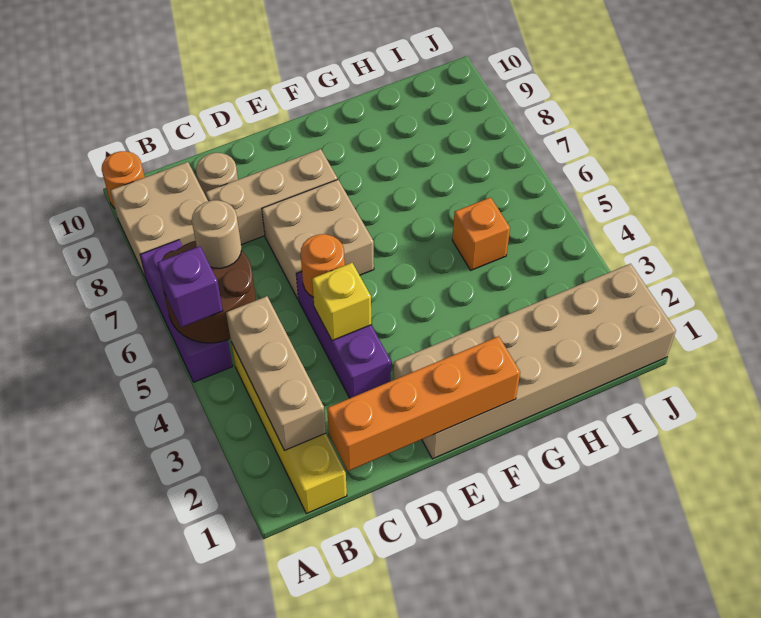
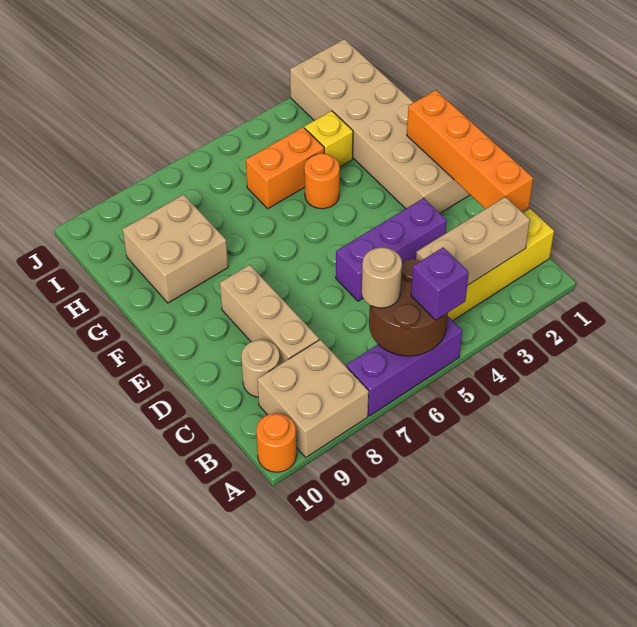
yellow brick D4 level 2 -> yellow brick H3 level 1
orange round brick D5 level 2 -> orange round brick G4 level 1
tan brick D6:E7 level 1 -> tan brick G8:H9 level 1
orange brick H5 level 1 -> orange brick H4:H5 level 1

